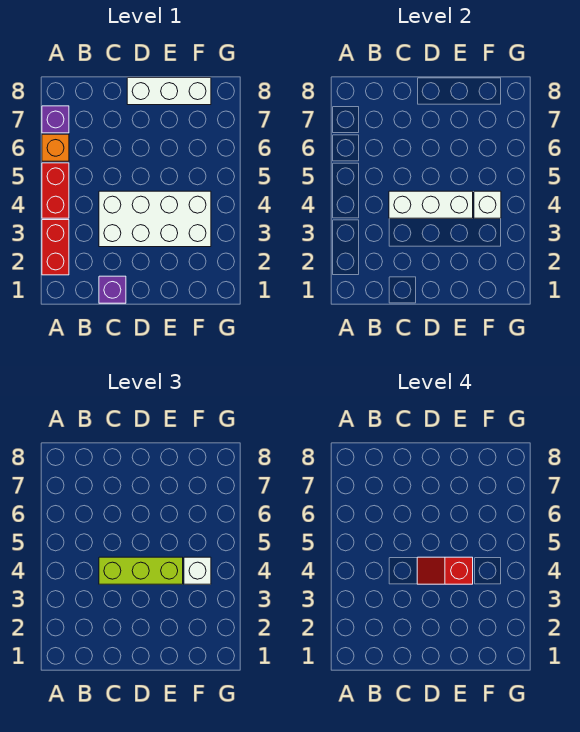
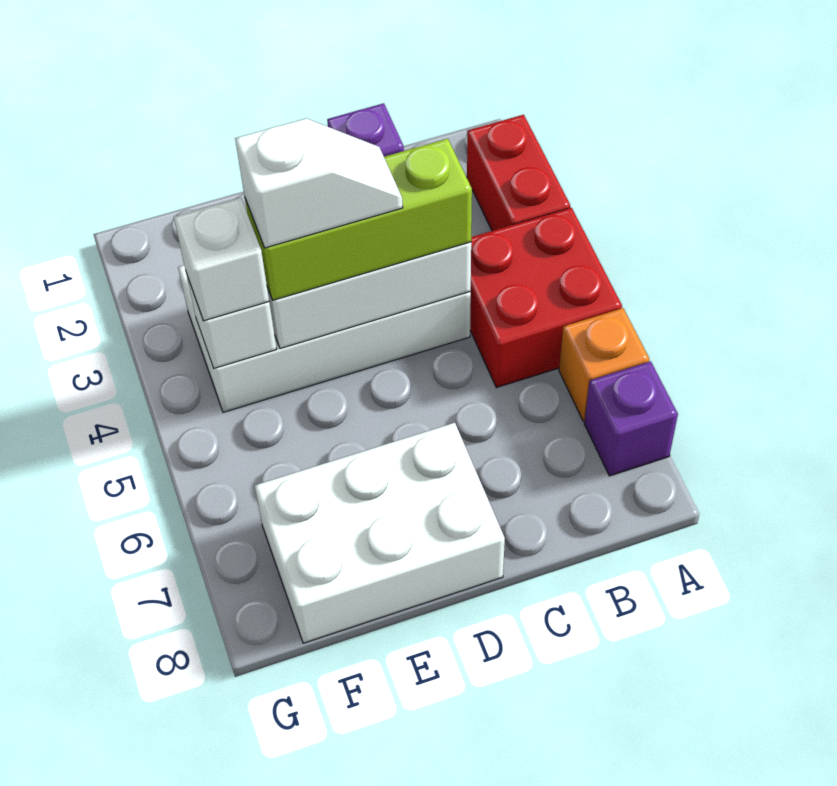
red brick A4:A5 level 1 -> red brick A4:B5 level 1
red slope D4:E4 level 4 top E -> white slope D4:E4 level 4 top E
white brick D8:F8 level 1 -> white brick D7:F8 level 1

